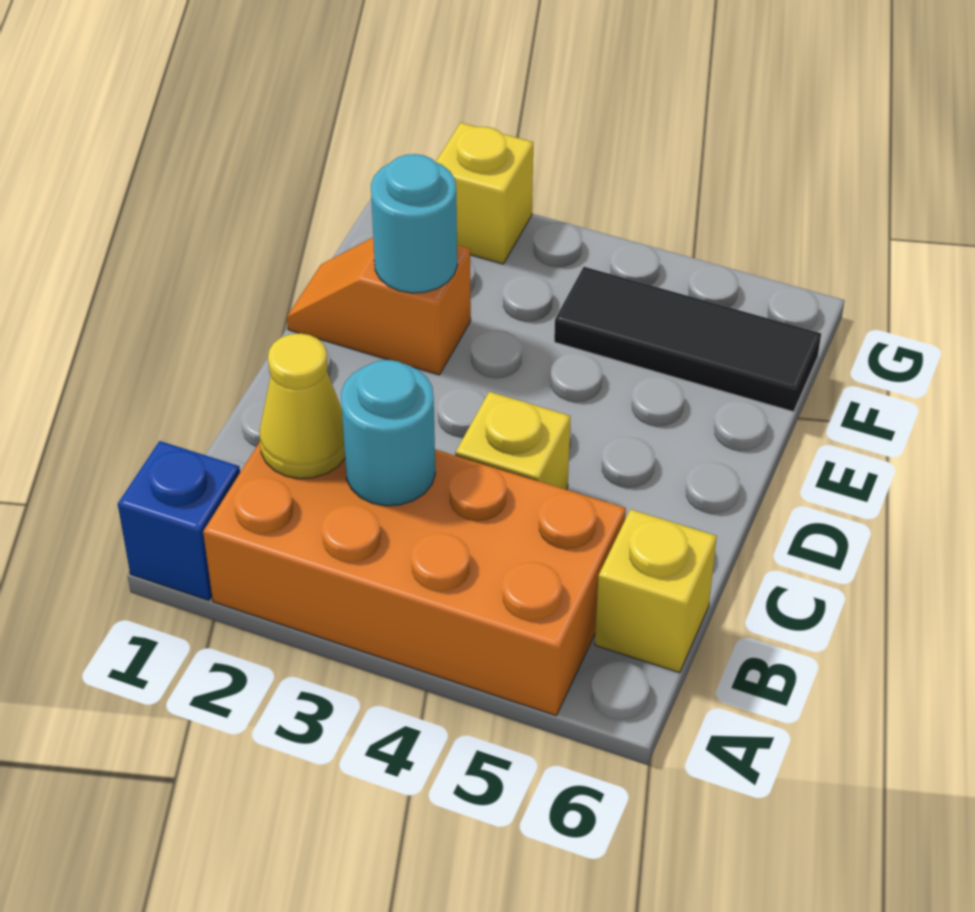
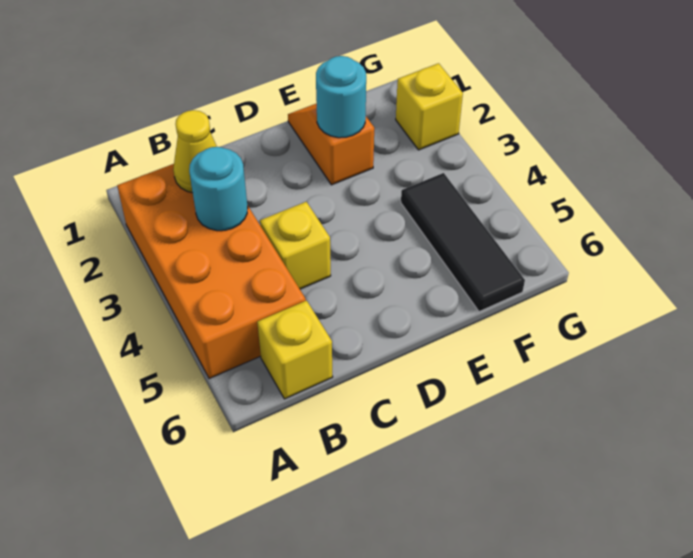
blue brick A1 level 1 -> none

